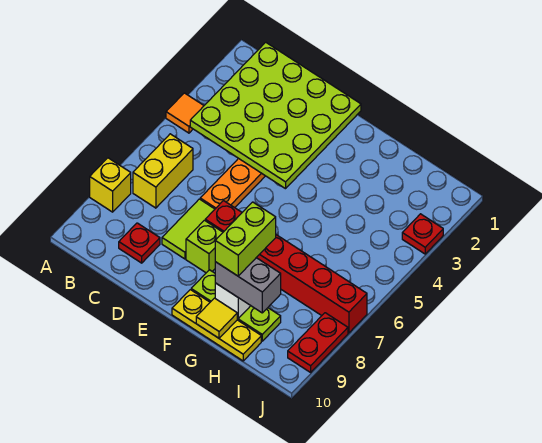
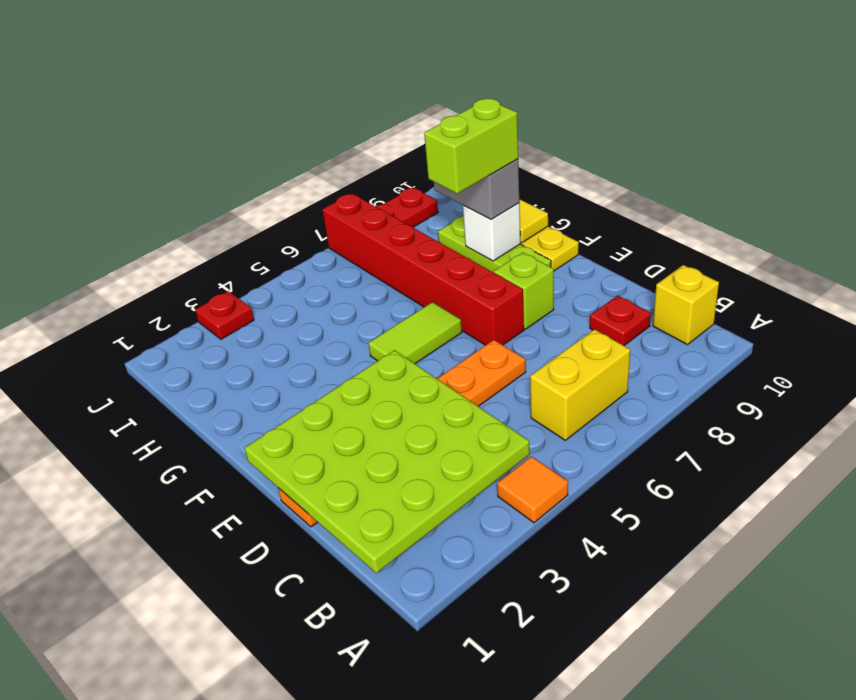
yellow brick A8 level 1 -> yellow brick B10 level 1
lime tile D7:D8 level 1 -> lime tile F5:F6 level 1

